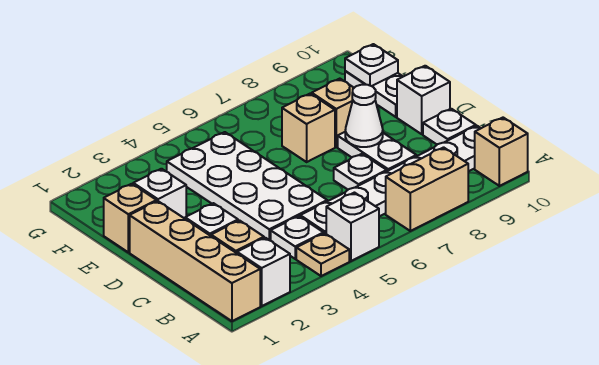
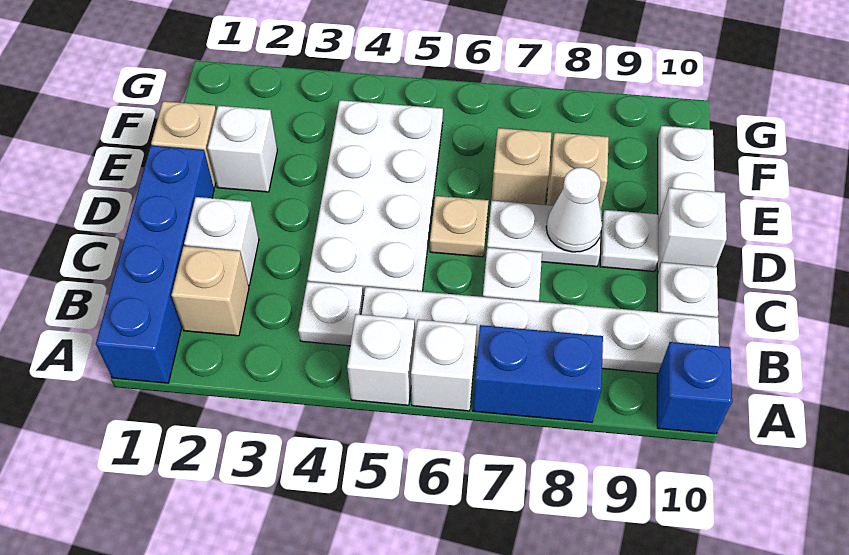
tan brick A1:D1 level 1 -> blue brick A1:D1 level 1
white brick A2 level 1 -> white brick A6 level 1
tan plate A4 level 1 -> tan plate D6 level 1
tan brick A7:A8 level 1 -> blue brick A7:A8 level 1
tan brick A10 level 1 -> blue brick A10 level 1
white plate C8:D8 level 1 -> white plate D7:D8 level 1
white plate F10 level 2 -> white plate D9 level 1

